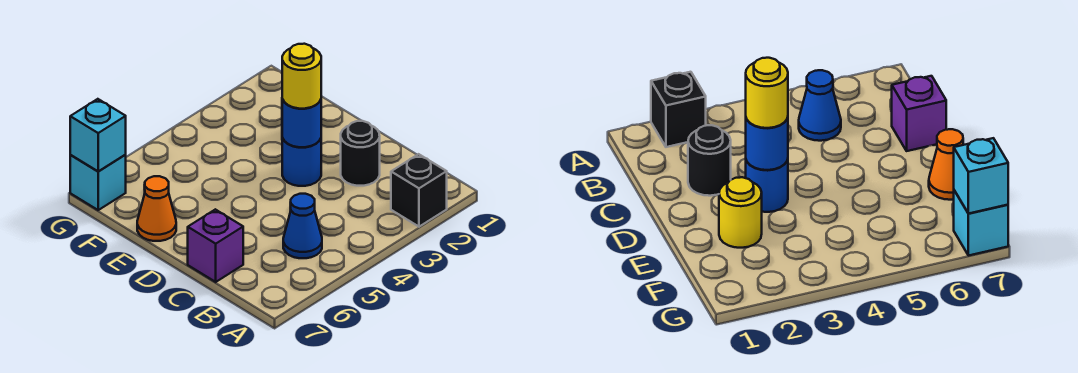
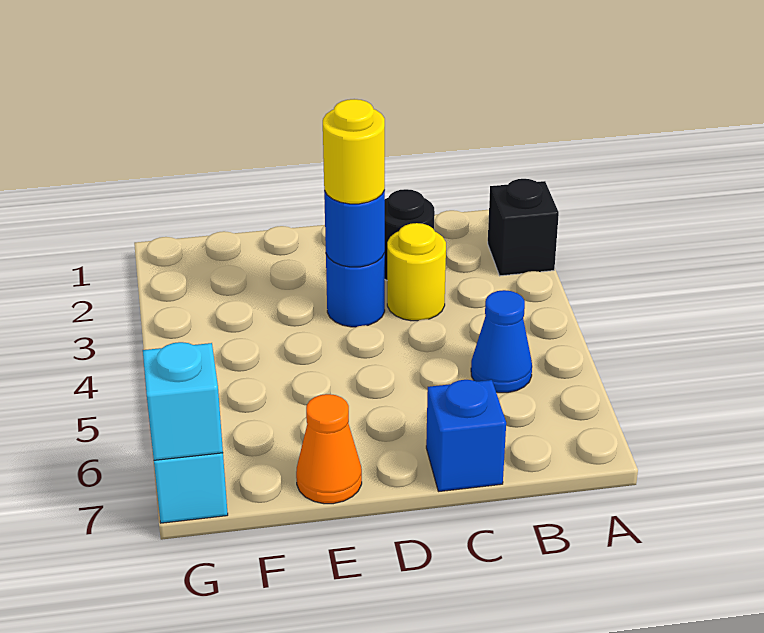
purple brick C7 level 1 -> blue brick C7 level 1
yellow round brick E2 level 1 -> yellow round brick C3 level 1

